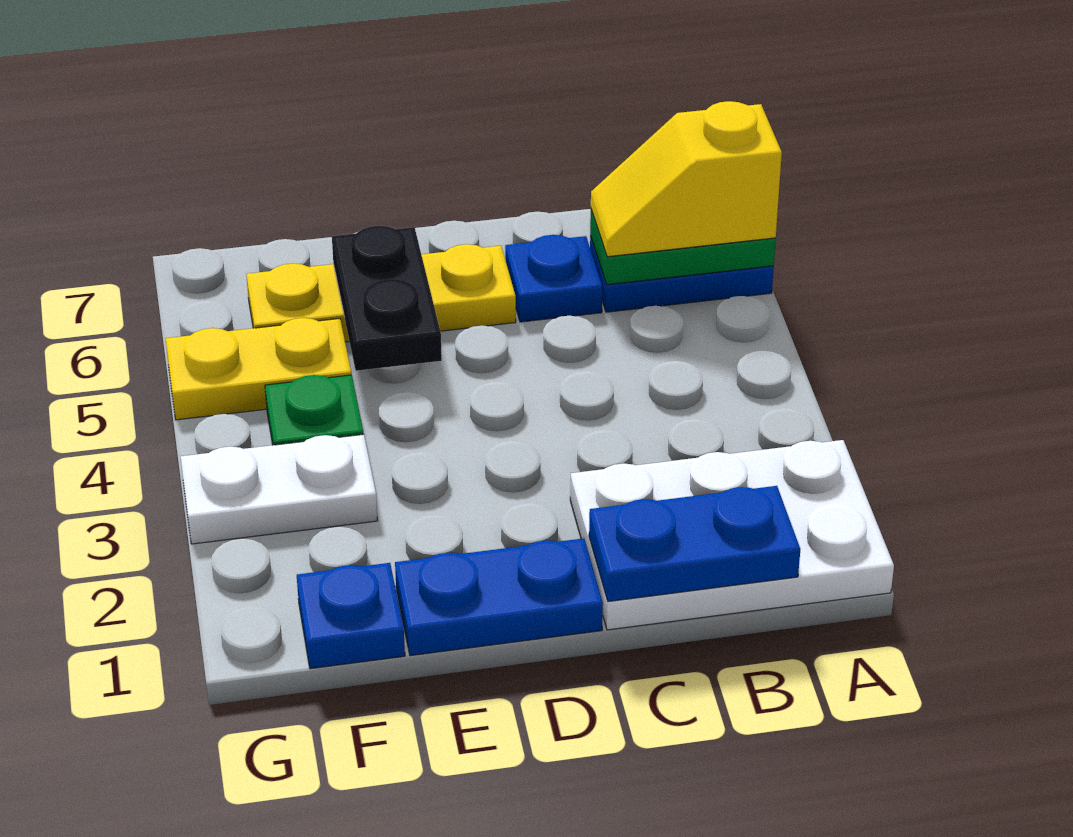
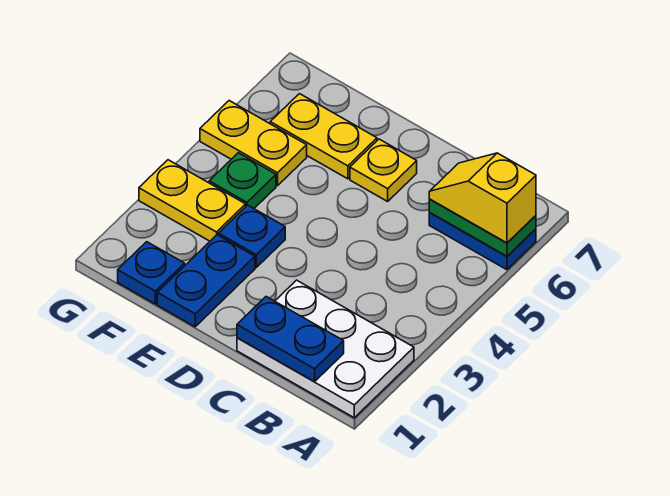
blue plate C6 level 1 -> blue plate E3 level 1
blue plate D1:E1 level 1 -> blue plate E1:E2 level 1
black plate E5:E6 level 2 -> none
white plate F3:G3 level 1 -> yellow plate F3:G3 level 1

